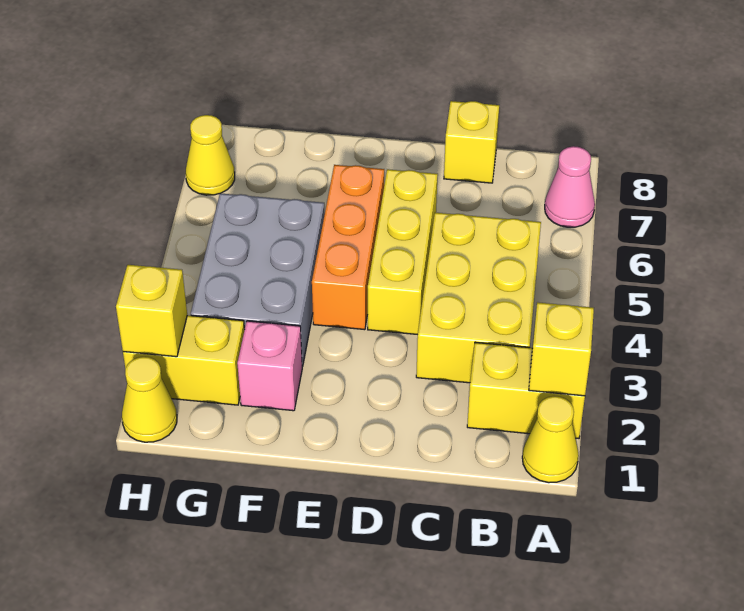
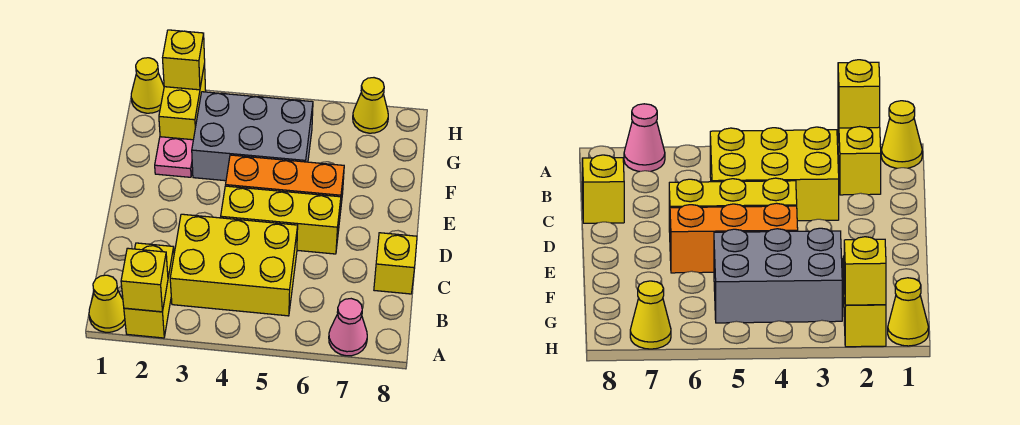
pink brick F2 level 1 -> pink plate F2 level 1

